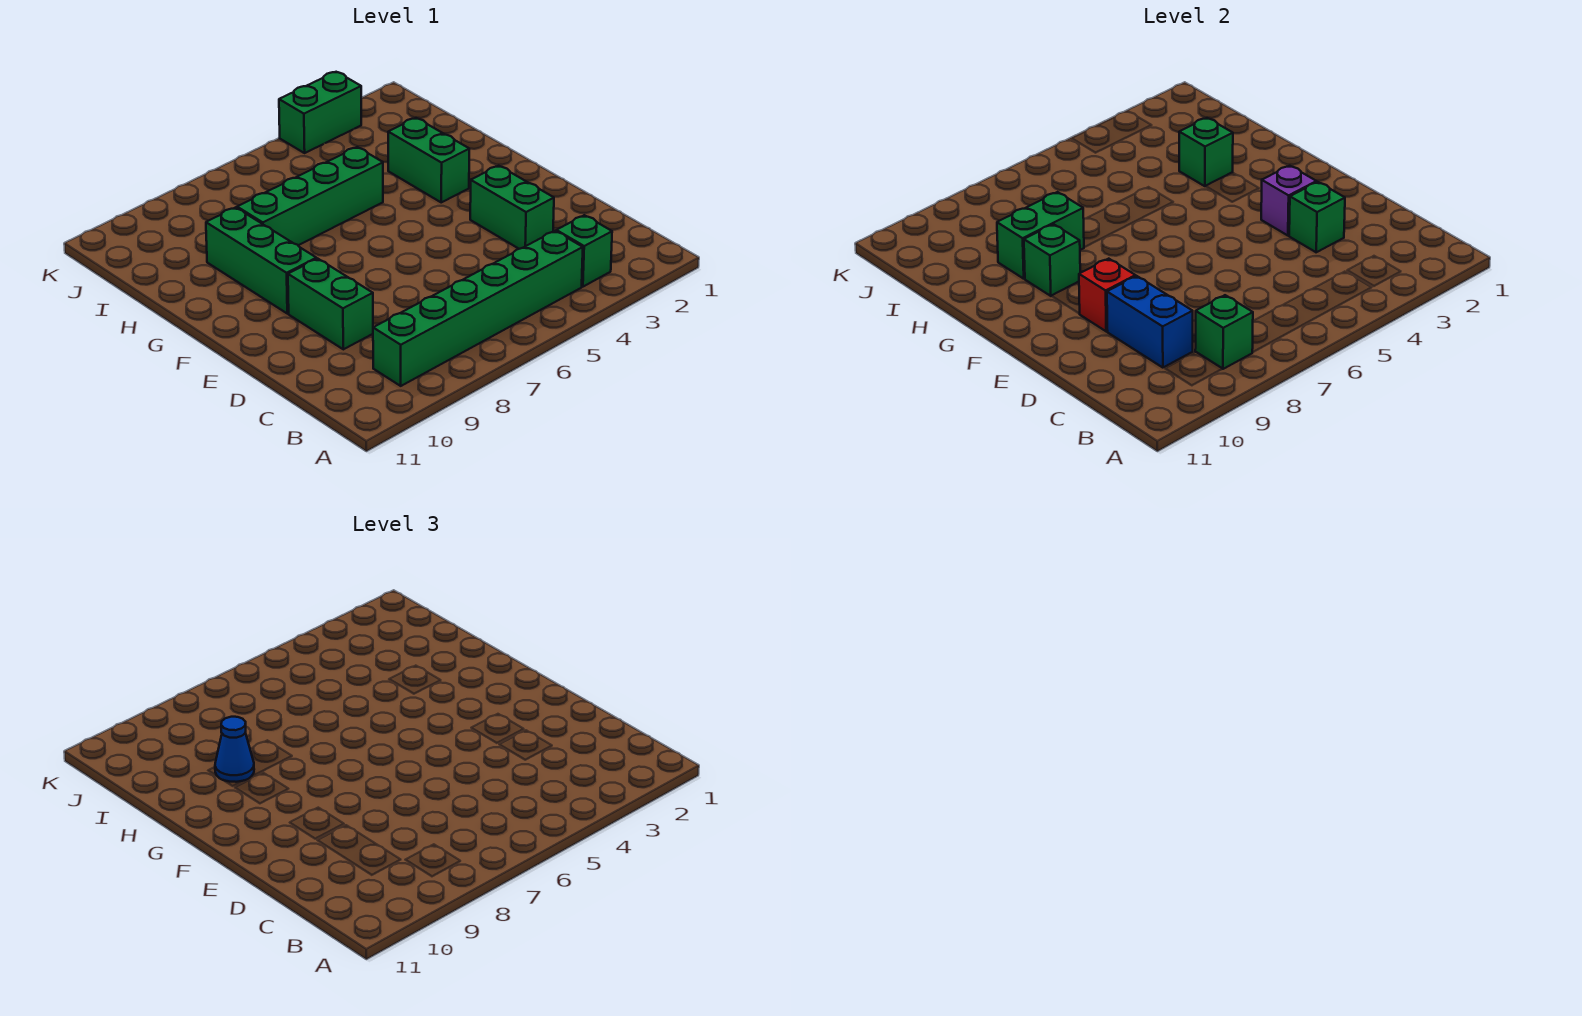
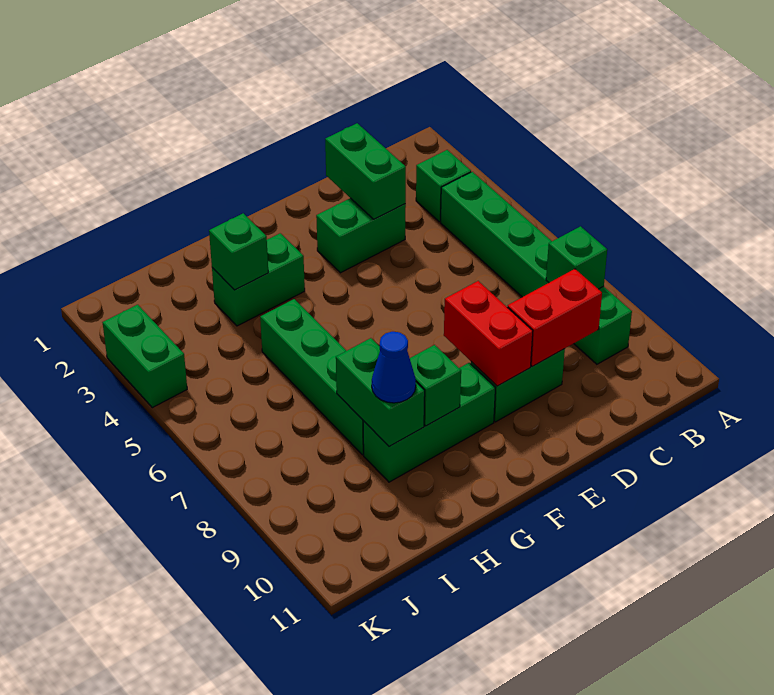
blue brick C9:D9 level 2 -> red brick C9:D9 level 2
green brick D3 level 2 -> green brick D2:D3 level 2
purple brick E3 level 2 -> none
red brick E9 level 2 -> red brick E8:E9 level 2

